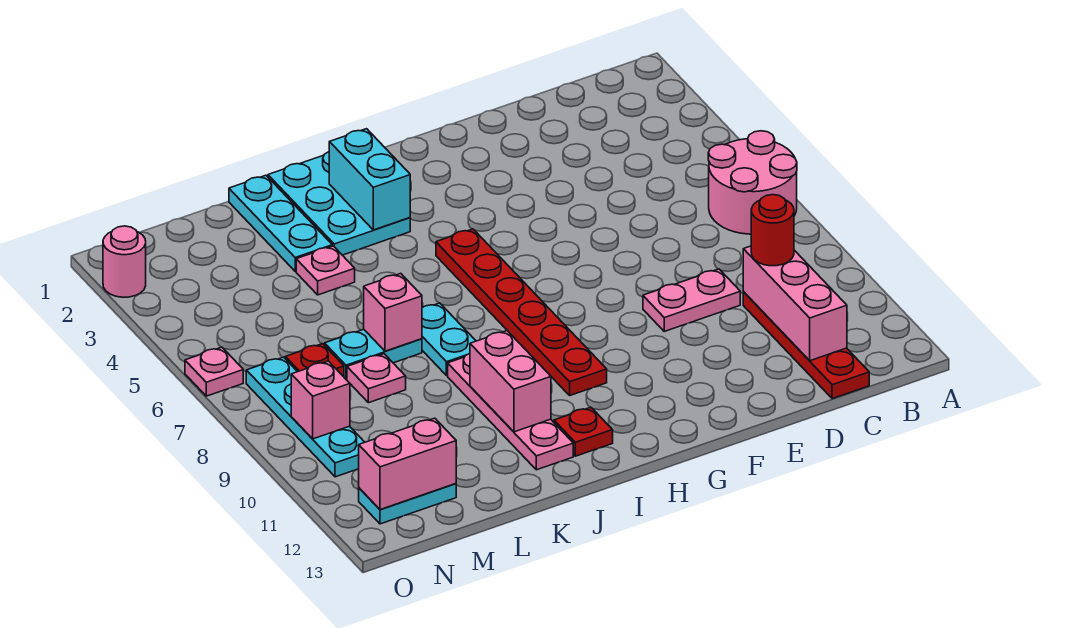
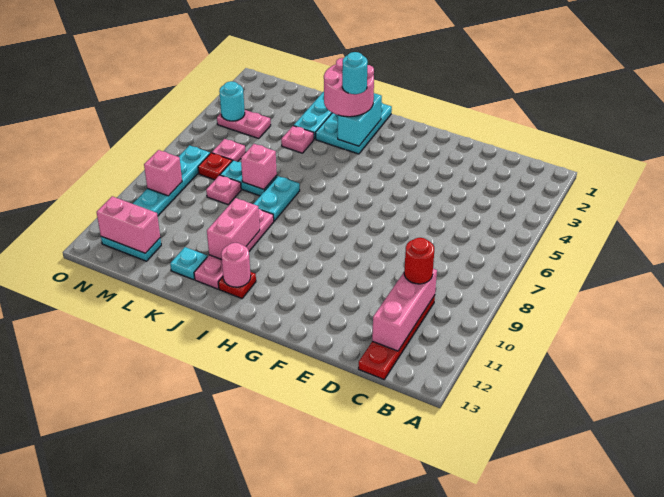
pink round brick A6:B7 level 1 -> pink round brick I2:J3 level 3
pink plate D9:E9 level 1 -> pink plate M4:N4 level 1
red plate H5:H10 level 1 -> none
none -> cyan round brick I3 level 4
none -> cyan plate K12 level 1
none -> cyan round brick N4 level 2
pink round brick O2 level 1 -> pink round brick I12 level 2
pink plate O6 level 1 -> pink plate M6 level 1

